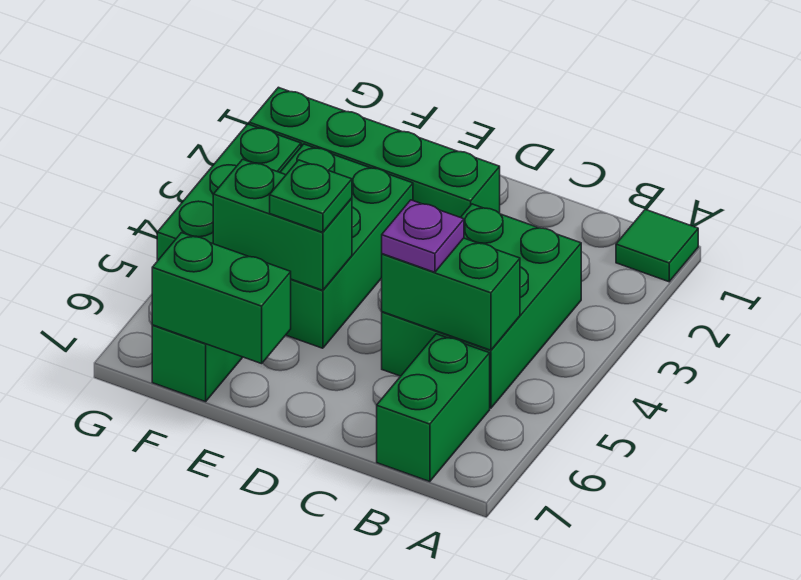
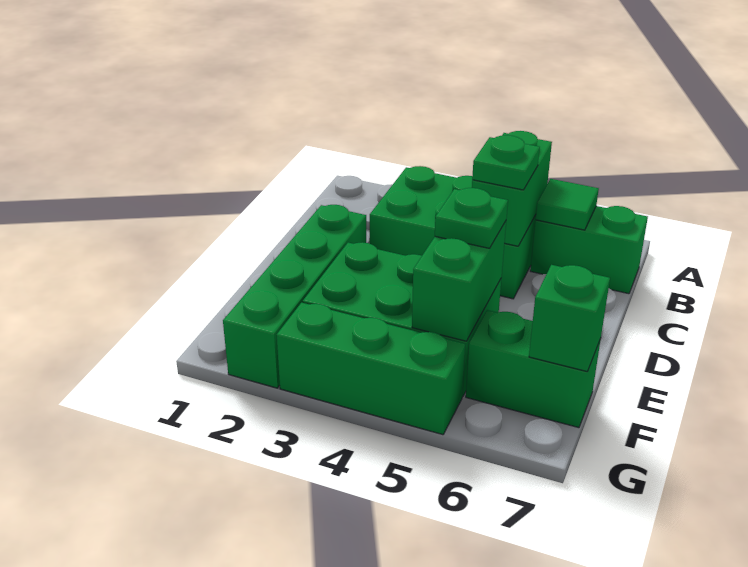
green tile A1 level 1 -> green tile B6 level 2
purple plate C5 level 3 -> green plate C5 level 3
green brick E7:F7 level 2 -> green brick F7 level 2

